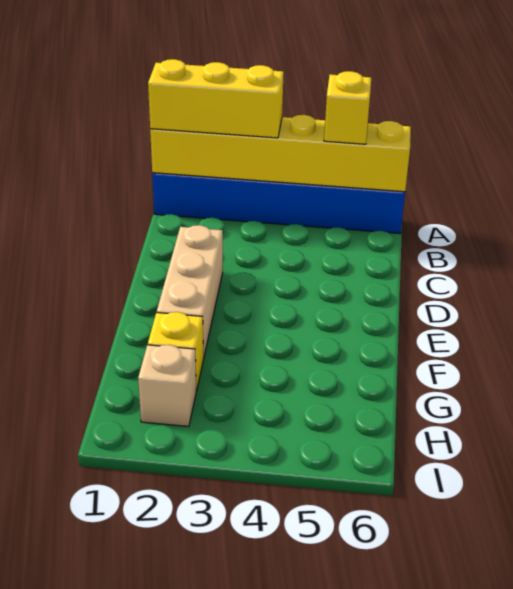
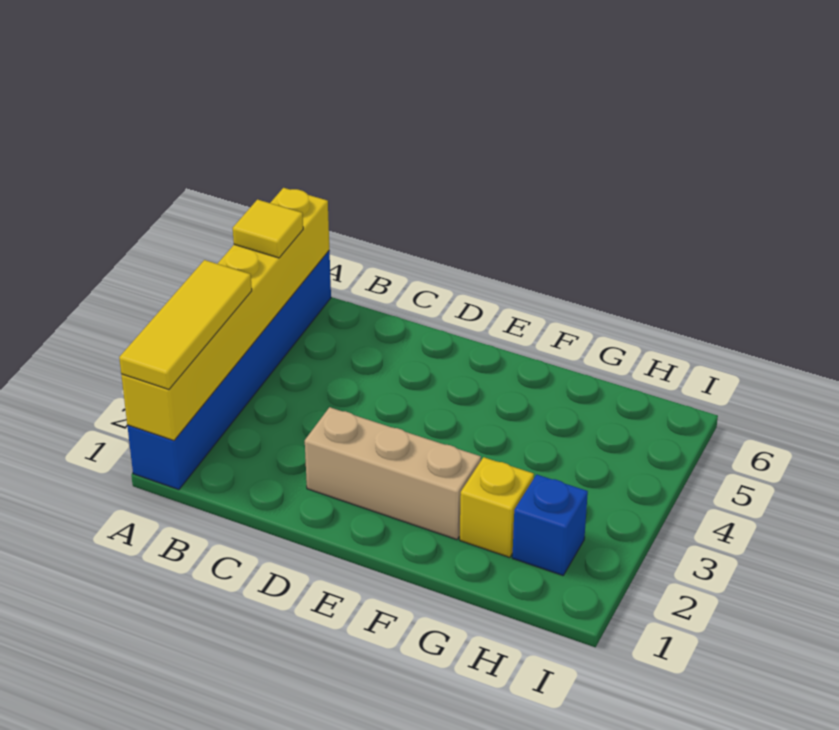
yellow brick A1:A3 level 3 -> yellow tile A1:A3 level 3
yellow brick A5 level 3 -> yellow tile A5 level 3
tan brick H2 level 1 -> blue brick H2 level 1

